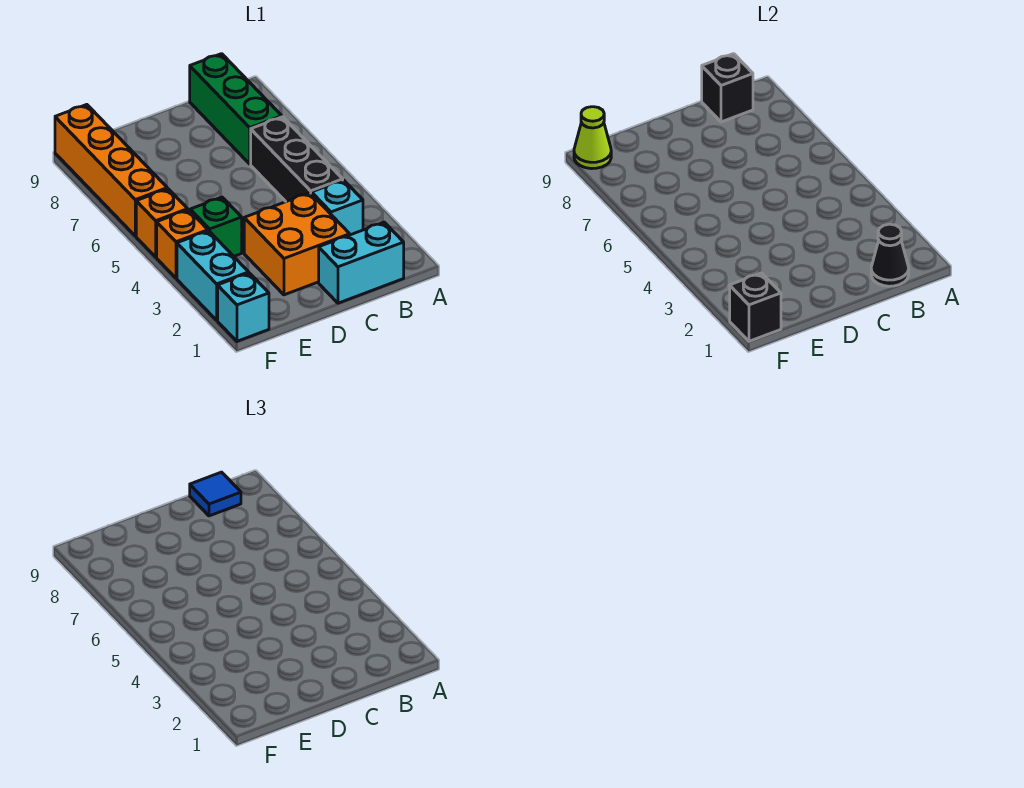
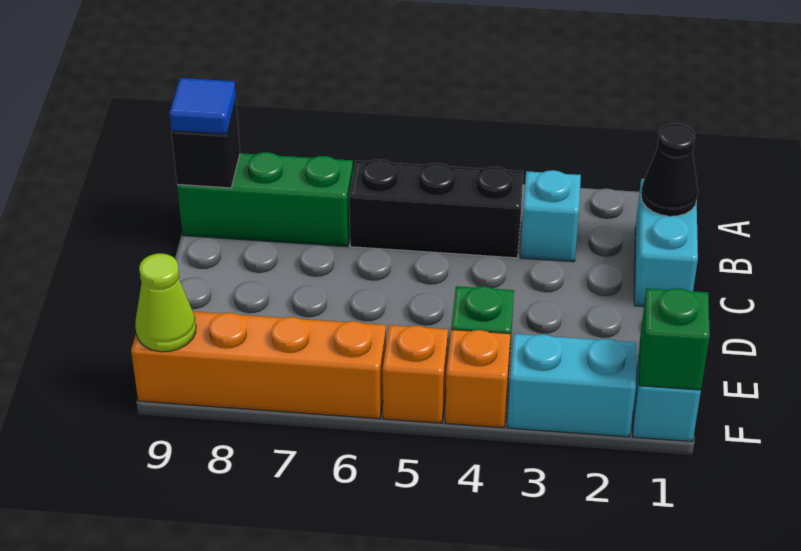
orange brick C2:D3 level 1 -> none
black brick F1 level 2 -> green brick F1 level 2

